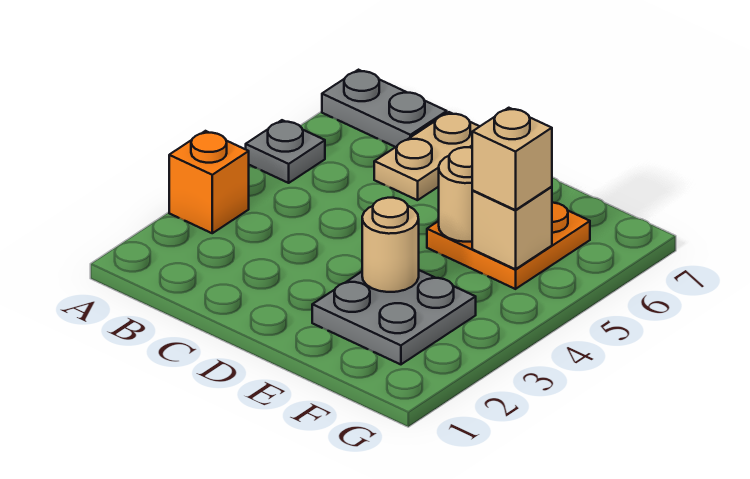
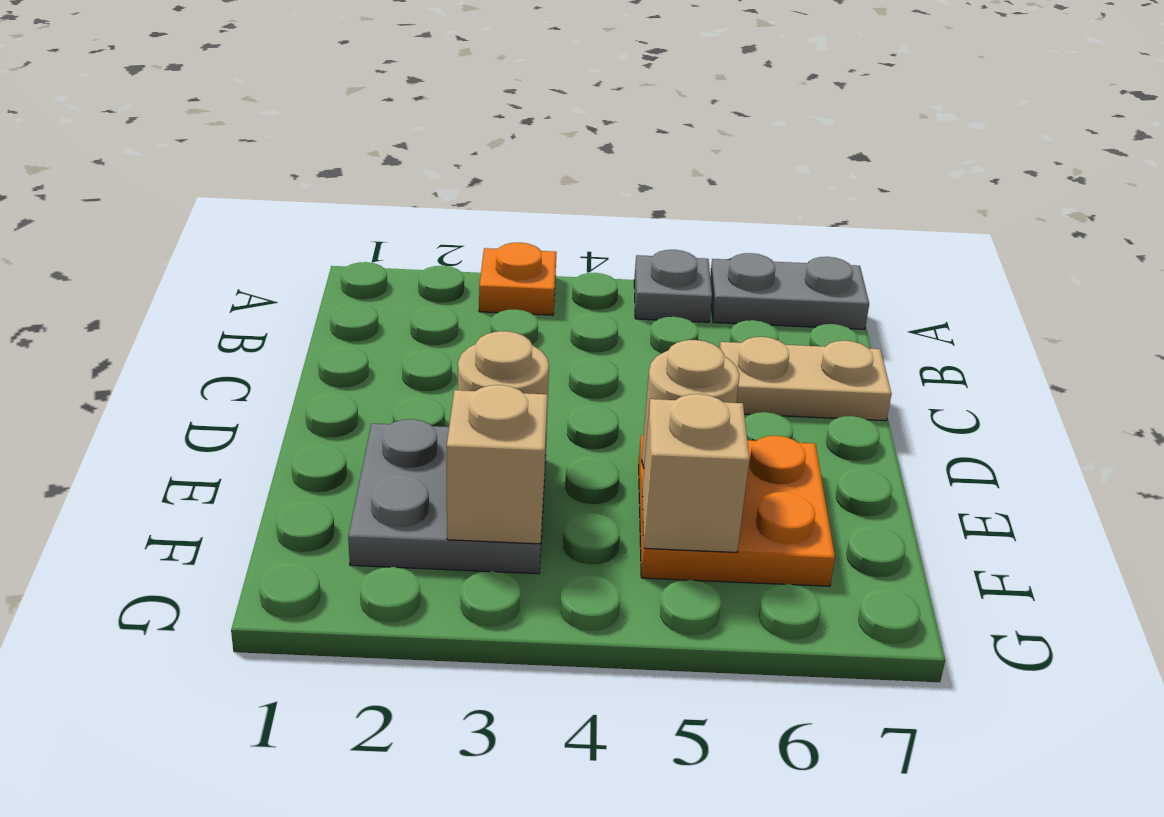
orange brick A3 level 1 -> orange plate A3 level 1
grey plate A7:B7 level 1 -> grey plate A6:A7 level 1
tan brick F5 level 3 -> tan brick F3 level 2

